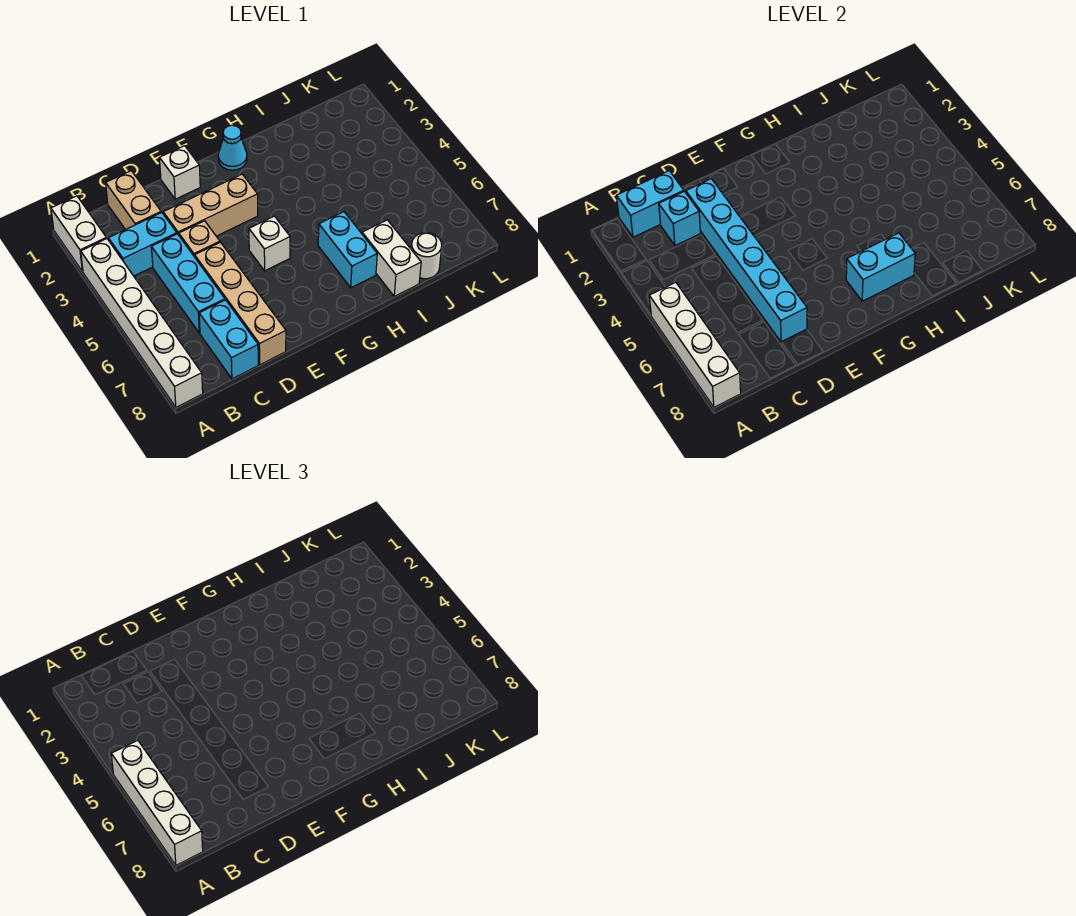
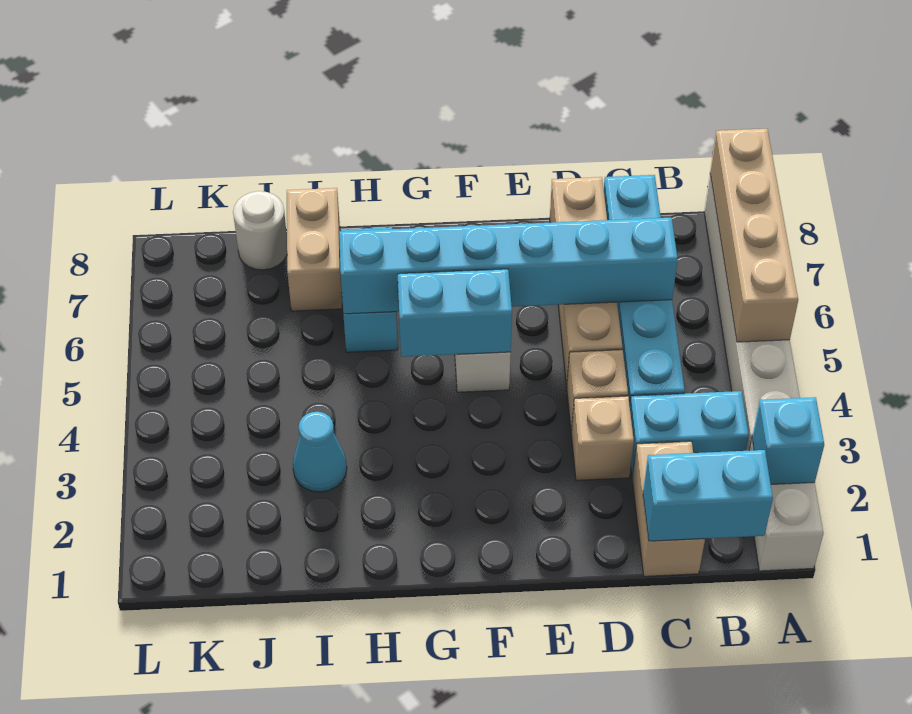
white brick A5:A8 level 2 -> tan brick A5:A8 level 2
white brick A5:A8 level 3 -> none
cyan brick C2 level 2 -> cyan brick A2 level 2
cyan brick D2:D7 level 2 -> cyan brick C6:H6 level 2
tan brick D3:F3 level 1 -> tan brick D3 level 1
white brick E1 level 1 -> none
cyan cone G1 level 1 -> cyan cone I3 level 1
cyan brick G7:H7 level 2 -> cyan brick F5:G5 level 2
white brick I7:I8 level 1 -> tan brick I7:I8 level 1

